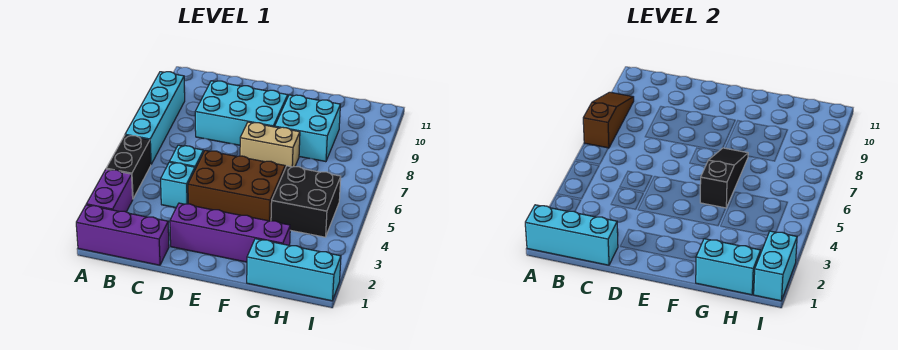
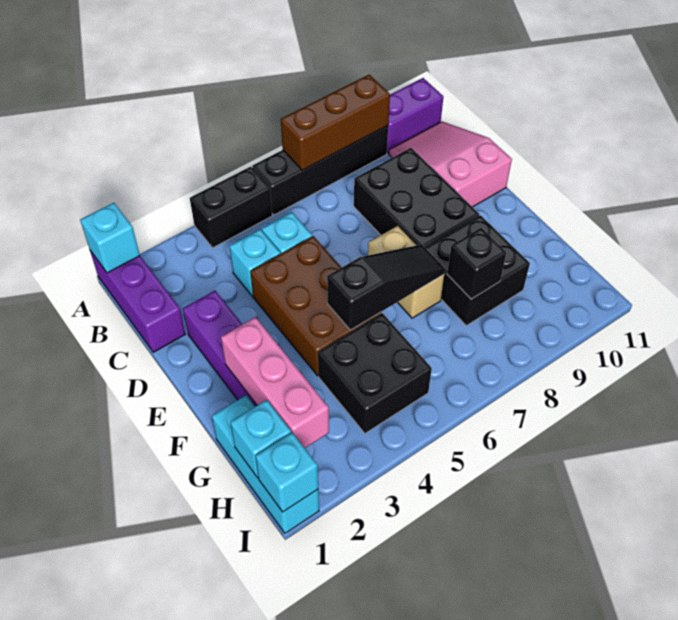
cyan brick A1:C1 level 2 -> cyan brick A1 level 2
purple brick A2:A3 level 1 -> purple brick A10:A11 level 1
cyan brick A6:A9 level 1 -> black brick A6:A9 level 1
brown slope A7:A9 level 2 top 7 -> brown brick A7:A9 level 2
none -> pink slope B10:D11 level 1 top D
cyan brick C8:E9 level 1 -> black brick C8:E9 level 1
none -> pink brick F2:H2 level 2
cyan brick F8:G9 level 1 -> black brick F8:G9 level 1
cyan brick G1:H1 level 2 -> cyan brick H1 level 2
none -> black brick G8 level 2
cyan brick I1:I2 level 2 -> cyan brick I1 level 2

